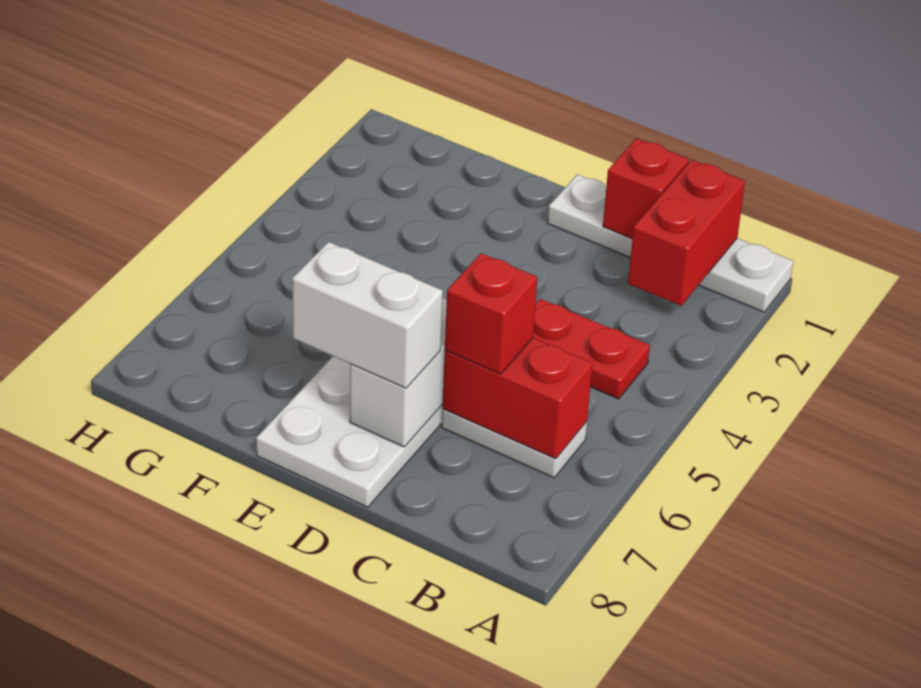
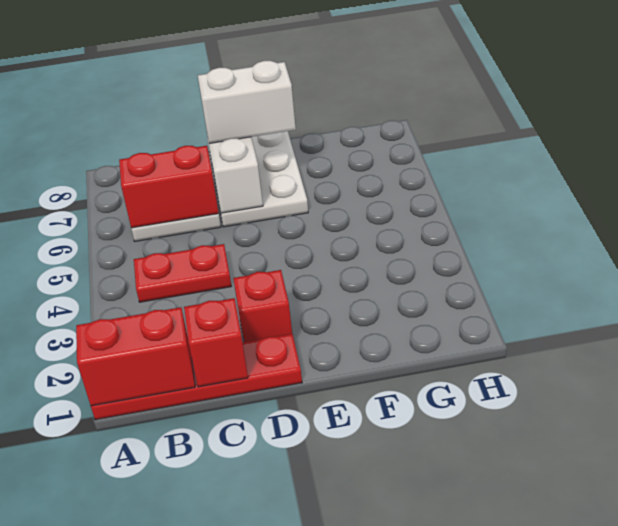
white plate A1:D1 level 1 -> red plate A1:D1 level 1
red brick B1:B2 level 2 -> red brick A1:B1 level 2
red brick C6 level 3 -> red brick D2 level 1

